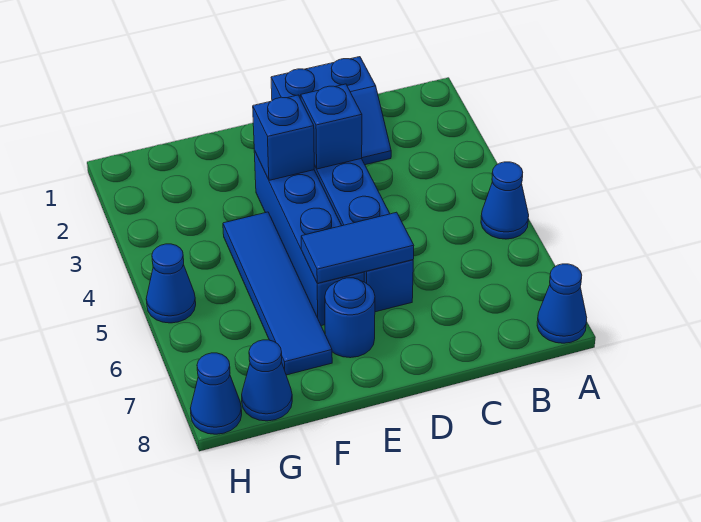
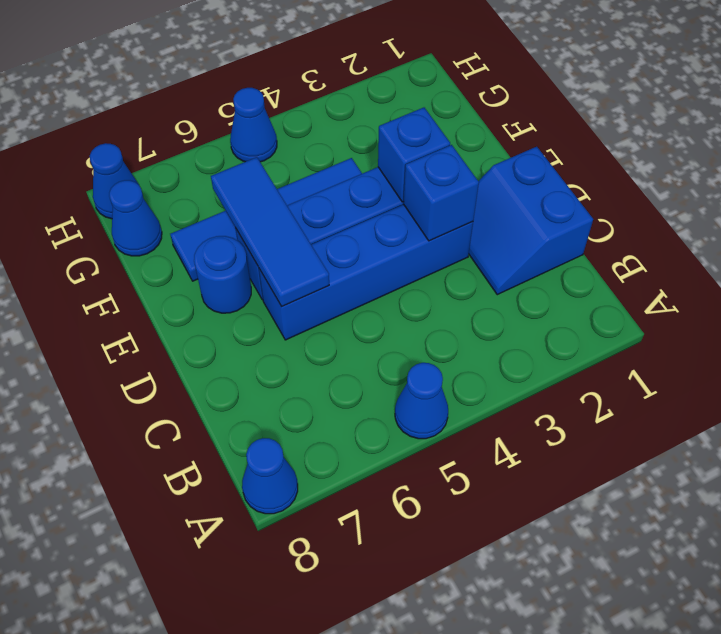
blue tile D6:E6 level 2 -> blue tile D6:F6 level 2

